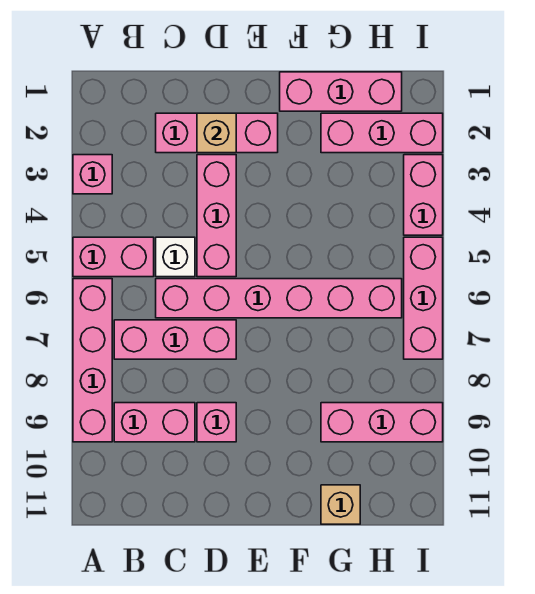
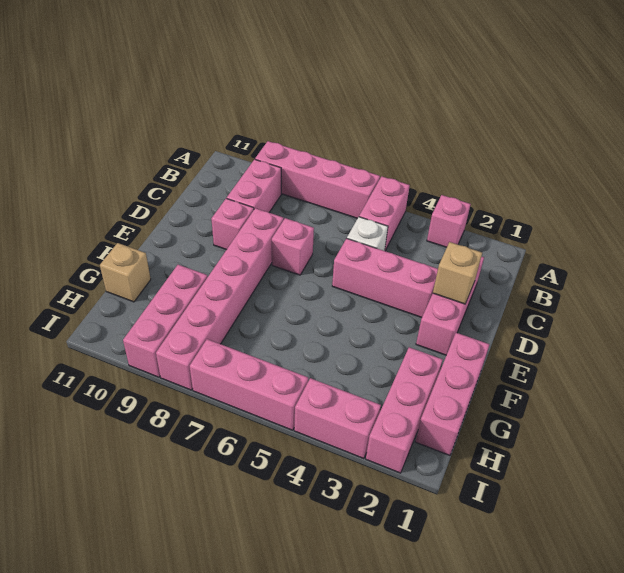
pink brick B7:D7 level 1 -> pink brick D7 level 1
pink brick C6:H6 level 1 -> pink brick D8:I8 level 1

